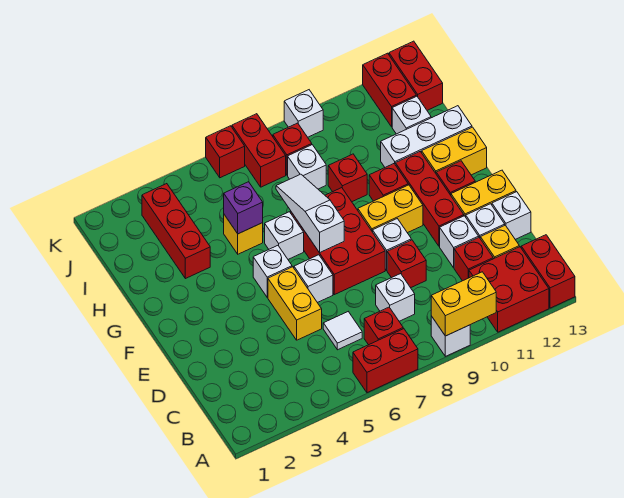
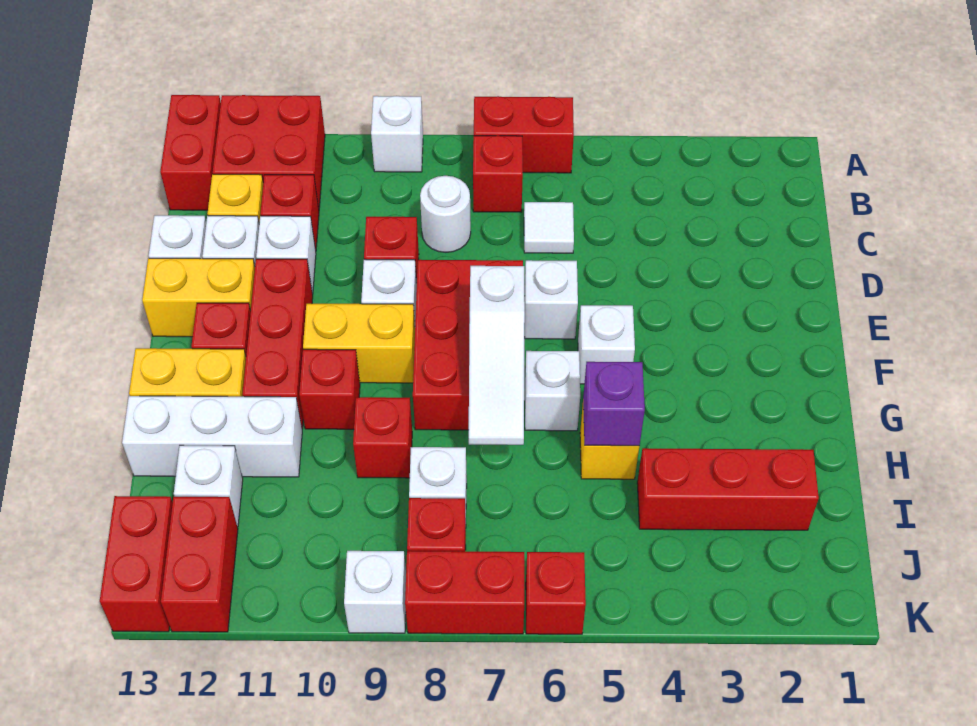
yellow brick A9:A10 level 2 -> none
white brick C8 level 1 -> white round brick C8 level 1
yellow brick D5:E5 level 1 -> none
red brick H3:J3 level 1 -> red brick I2:I4 level 1
red brick J7:K7 level 1 -> red brick K7:K8 level 1

